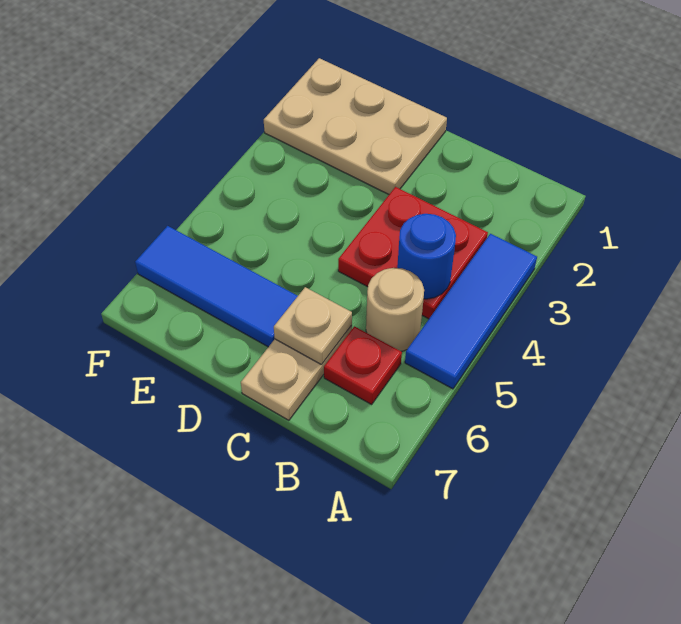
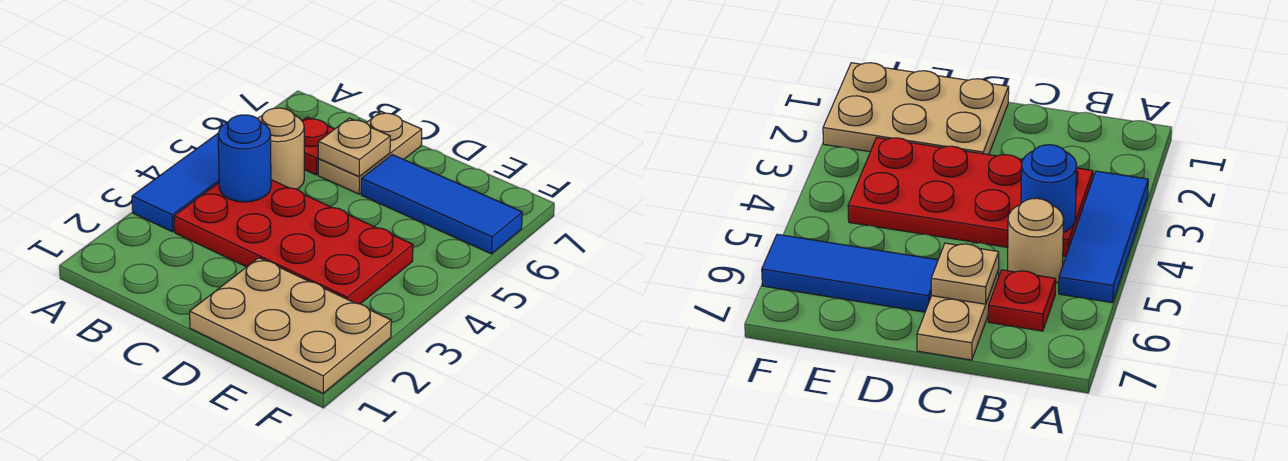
red plate B3:C4 level 1 -> red plate B3:E4 level 1

